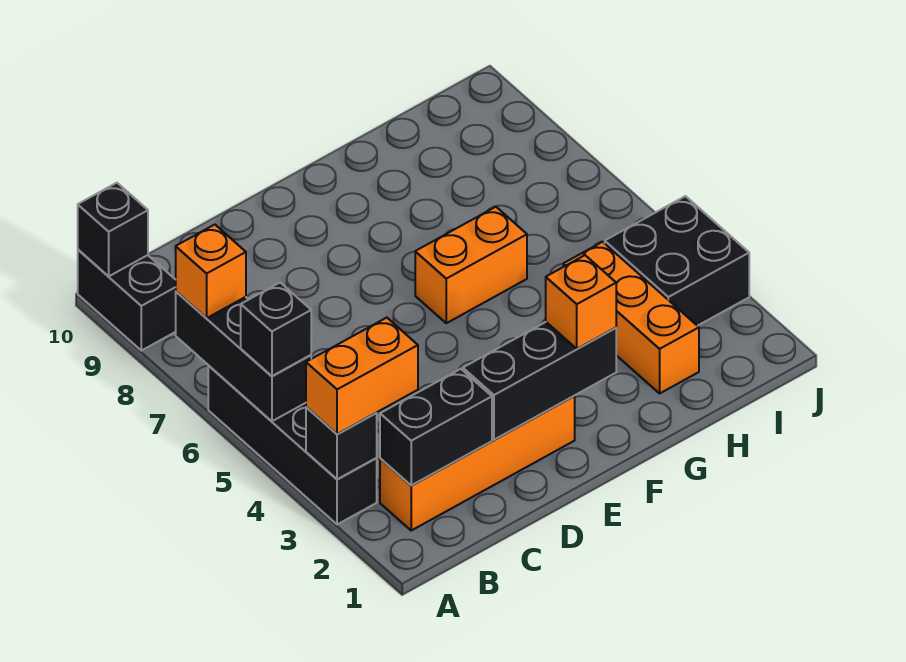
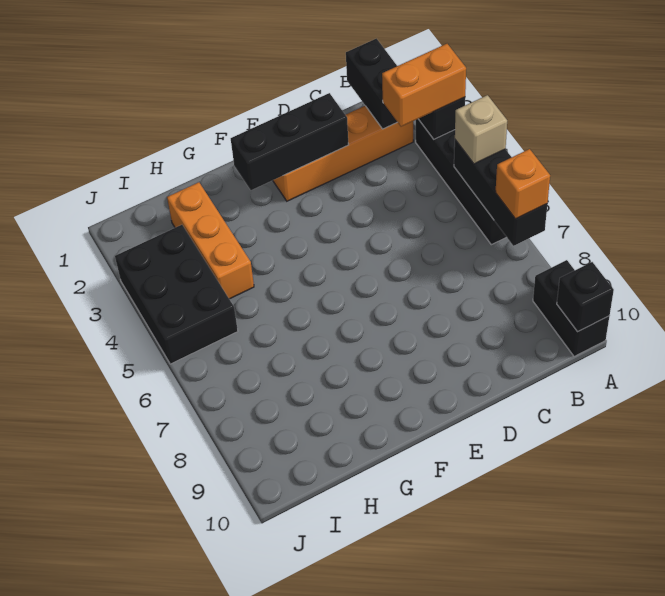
black brick A5 level 3 -> tan brick A5 level 3
black brick B2:C2 level 2 -> black brick B1:B2 level 2
orange brick F2 level 3 -> none
orange brick F6:G6 level 1 -> none
black brick I3:J4 level 1 -> black brick I3:J5 level 1

